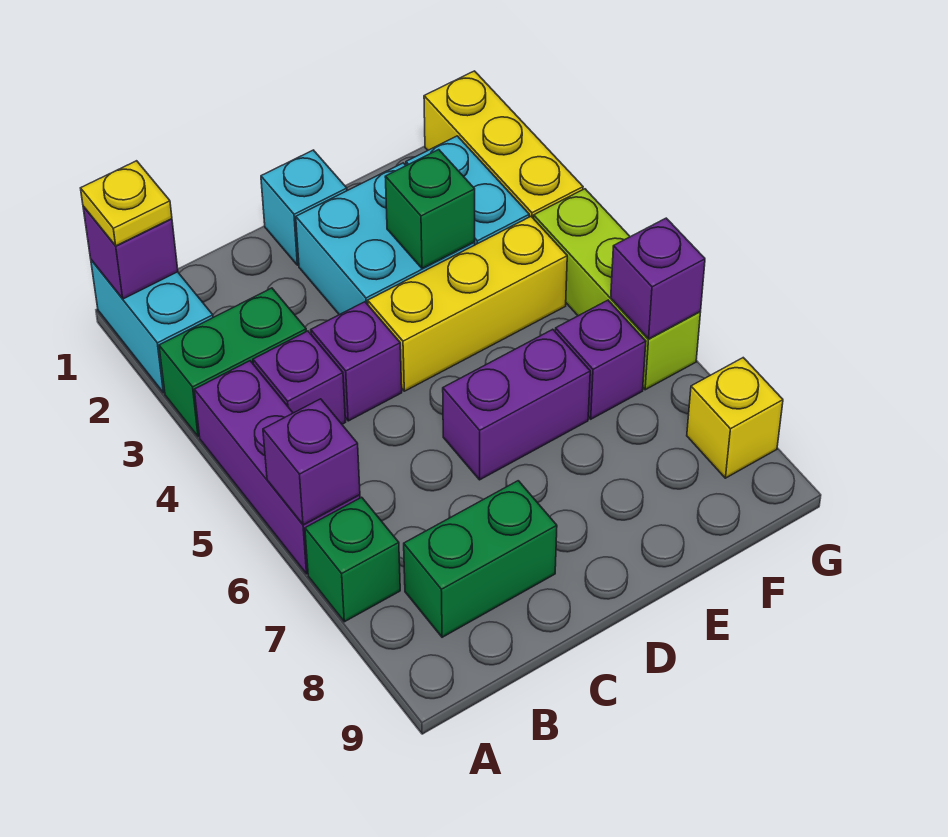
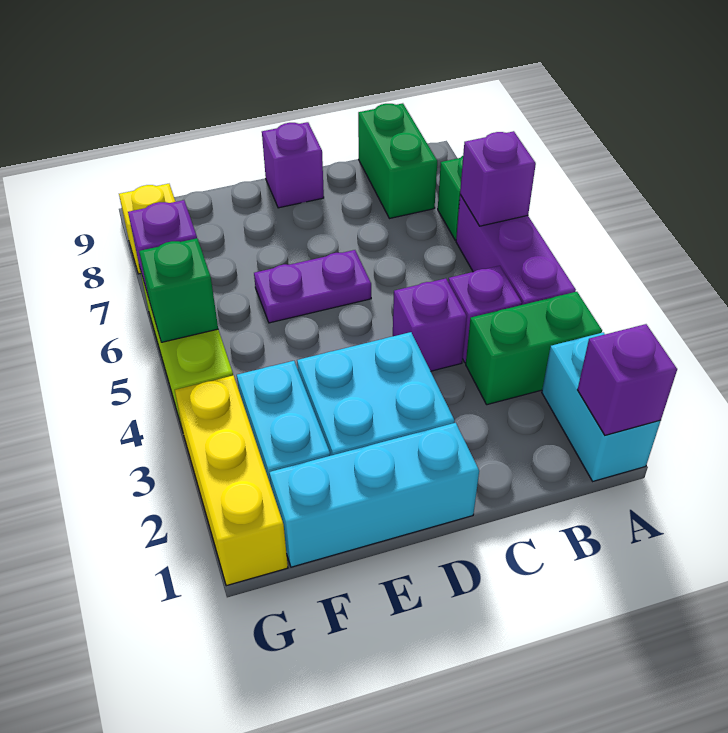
yellow plate A1 level 3 -> none
green brick B8:C8 level 1 -> green brick B8:B9 level 1
cyan brick D1 level 1 -> cyan brick D1:F1 level 1
yellow brick D4:F4 level 1 -> none
purple brick D6:E6 level 1 -> purple plate D6:E6 level 1
green brick E3 level 2 -> green brick G5 level 2
purple brick F6 level 1 -> purple brick D9 level 1

